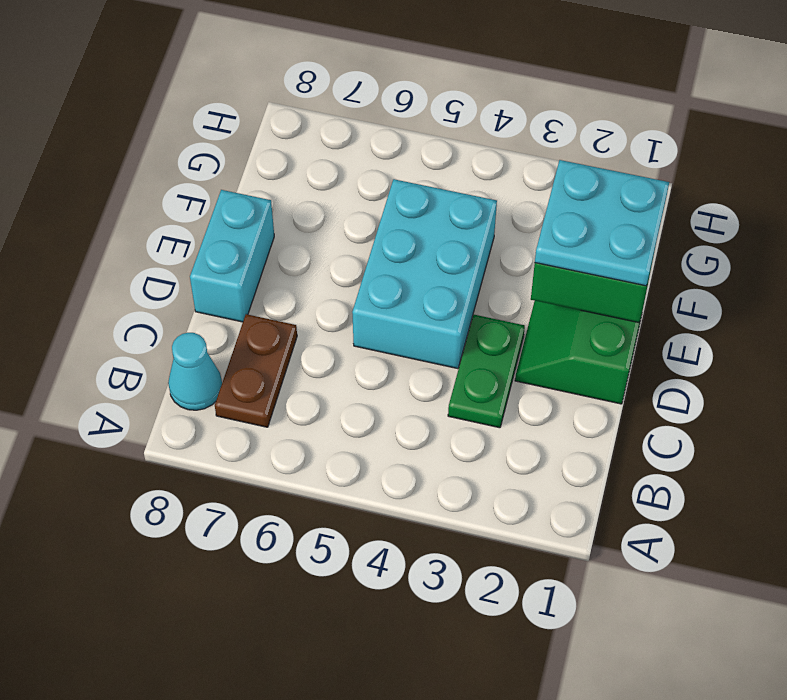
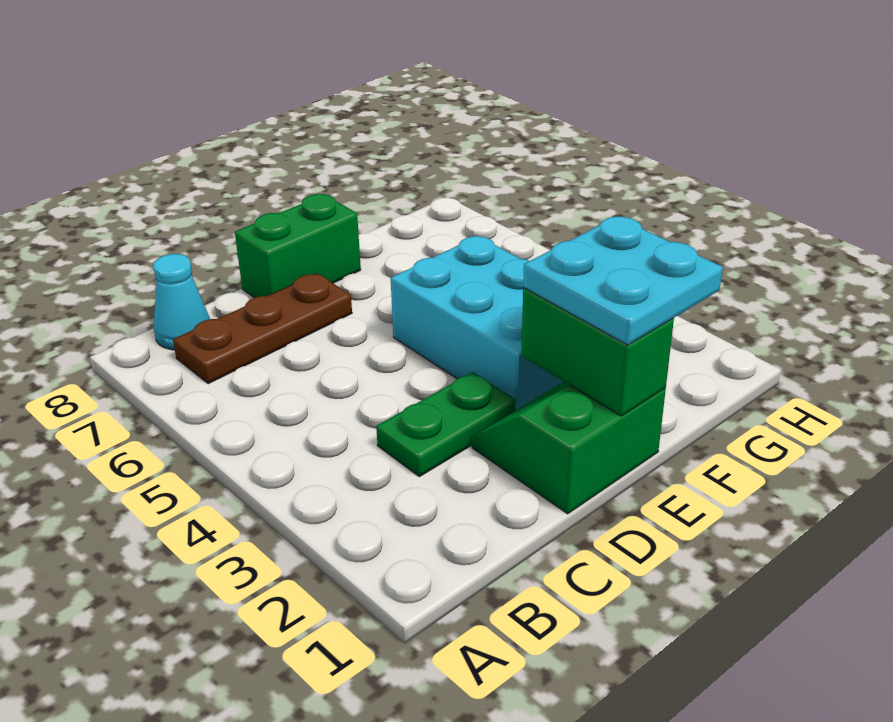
brown plate B7:C7 level 1 -> brown plate B7:D7 level 1
cyan brick D4:F5 level 1 -> cyan brick E3:F5 level 1
cyan brick D8:E8 level 1 -> green brick D8:E8 level 1

